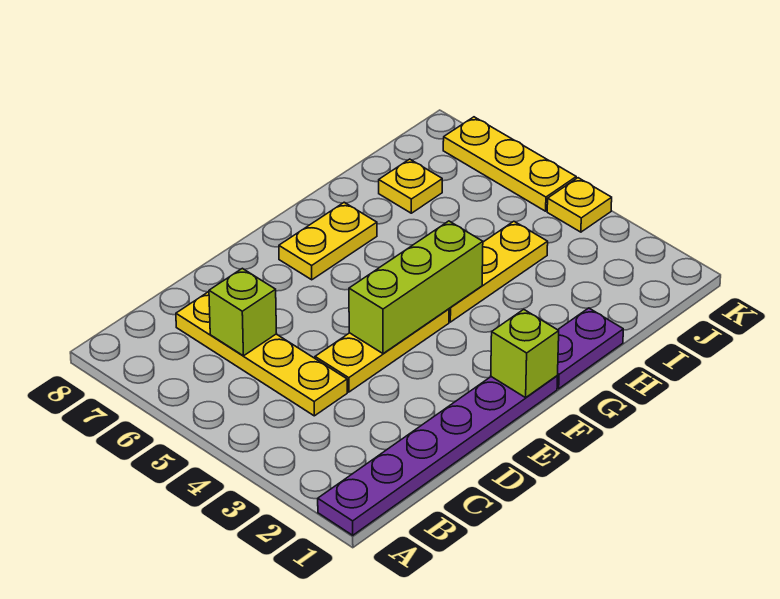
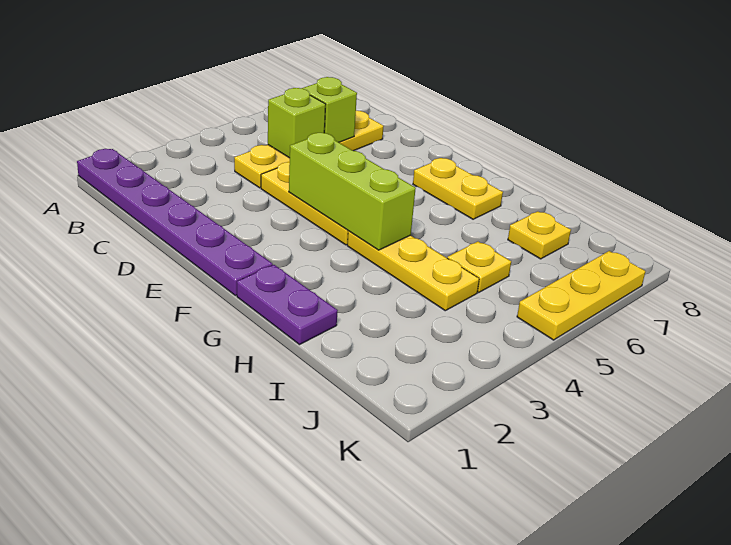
lime brick F1 level 2 -> lime brick C5 level 2
yellow plate K4 level 1 -> yellow plate I5 level 1

